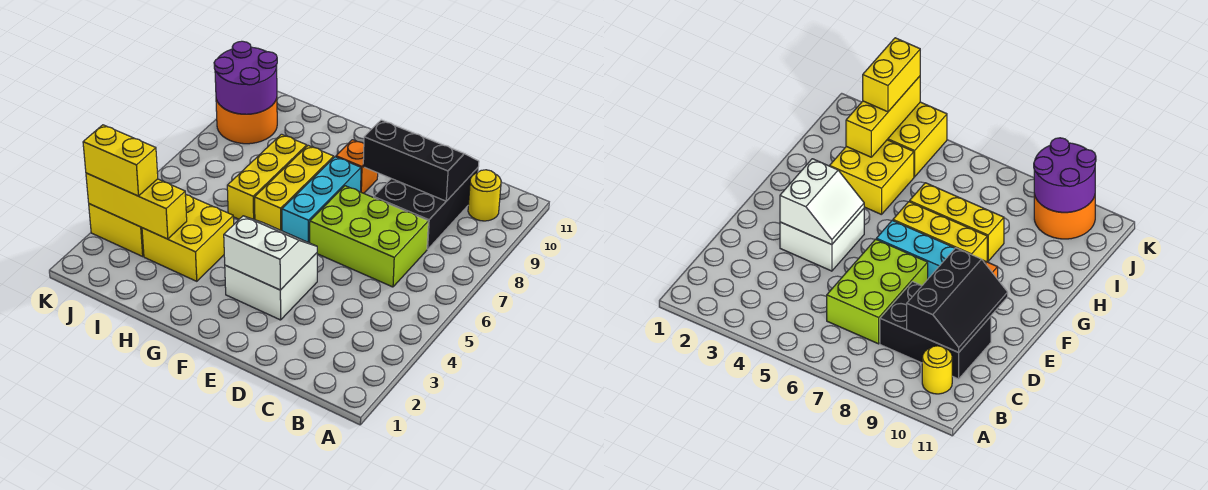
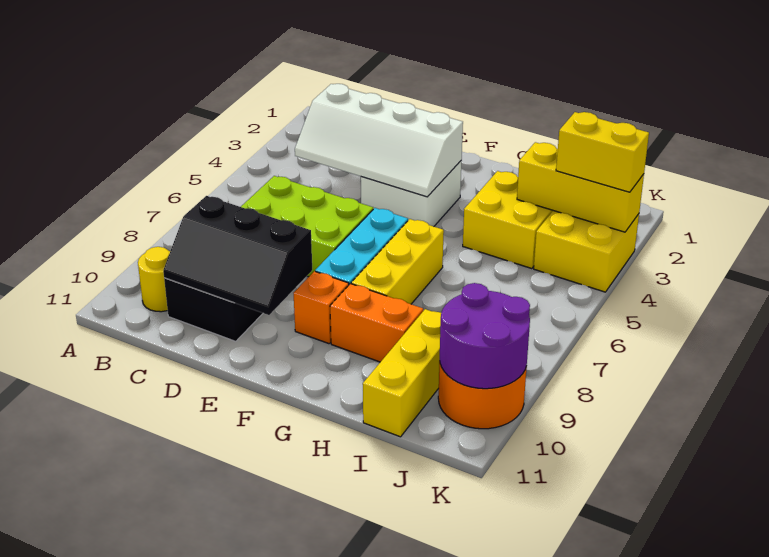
white slope E3:F4 level 2 top 3 -> white slope C3:F4 level 2 top 3
none -> orange brick G9:H9 level 1
yellow brick H6:H8 level 1 -> yellow brick I9:I11 level 1

